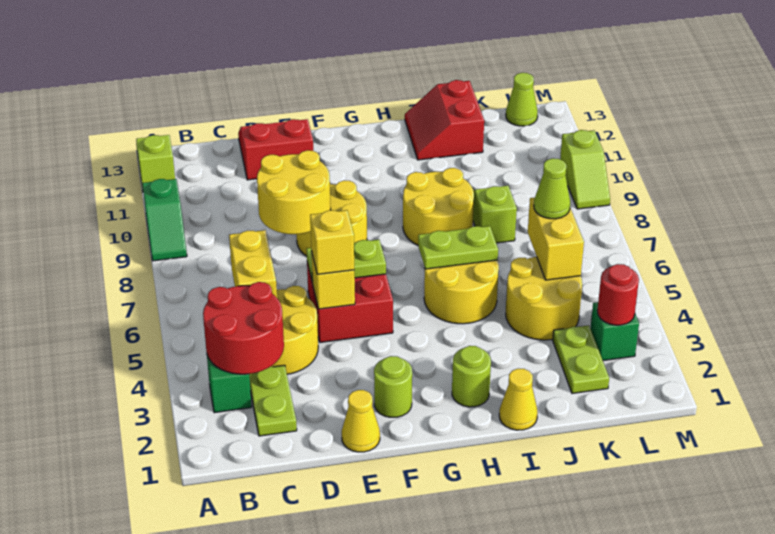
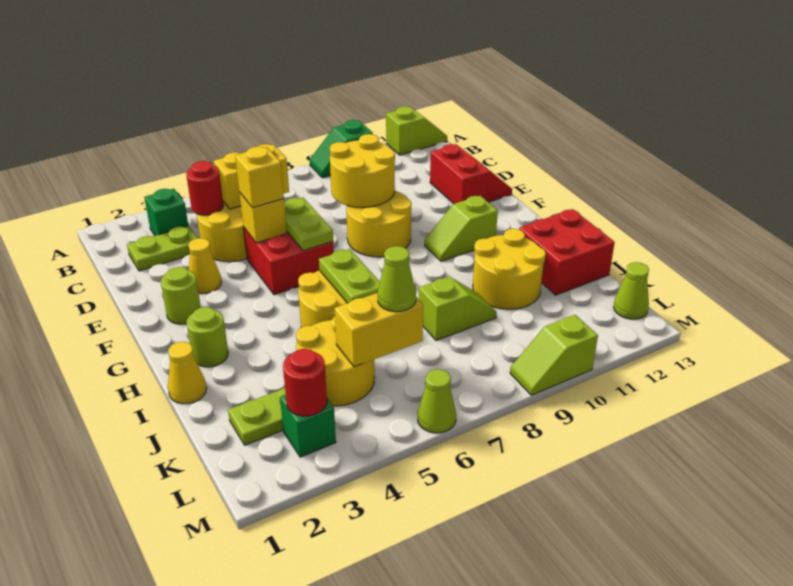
red round brick B3:C4 level 2 -> red round brick C4 level 2
yellow cone E1 level 1 -> yellow cone E3 level 1
none -> lime slope G10:G11 level 1 top 11
yellow round brick H8:I9 level 1 -> yellow round brick I10:J11 level 1
red slope I12:J13 level 1 top J -> red brick I12:J13 level 1
none -> lime cone M6 level 1

